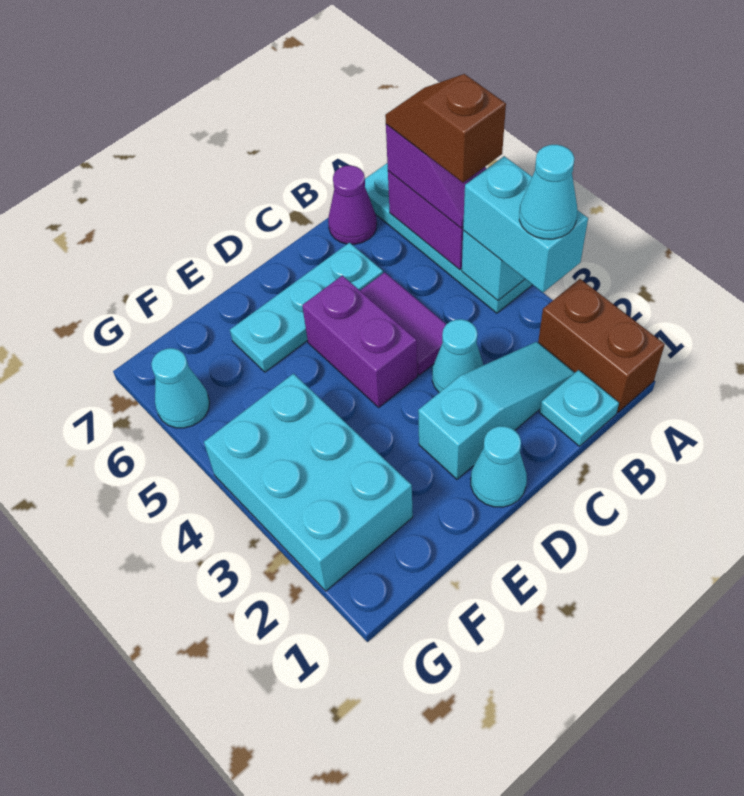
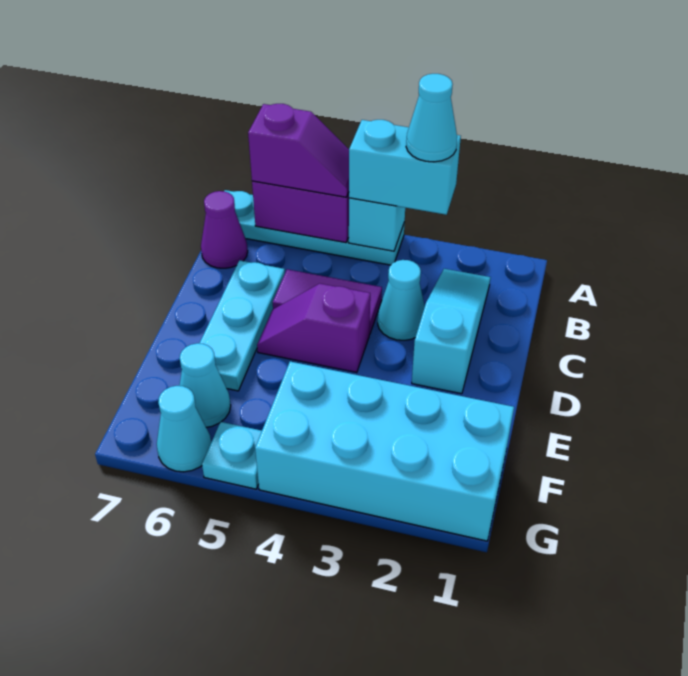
brown brick A1:A2 level 1 -> none
brown slope A5:A6 level 4 top 5 -> none
cyan plate B1 level 1 -> cyan plate G5 level 1
cyan cone D1 level 1 -> cyan cone F6 level 1
purple brick D4:D5 level 1 -> purple slope D4:D5 level 1 top 4
cyan brick F2:G4 level 1 -> cyan brick F1:G4 level 1

